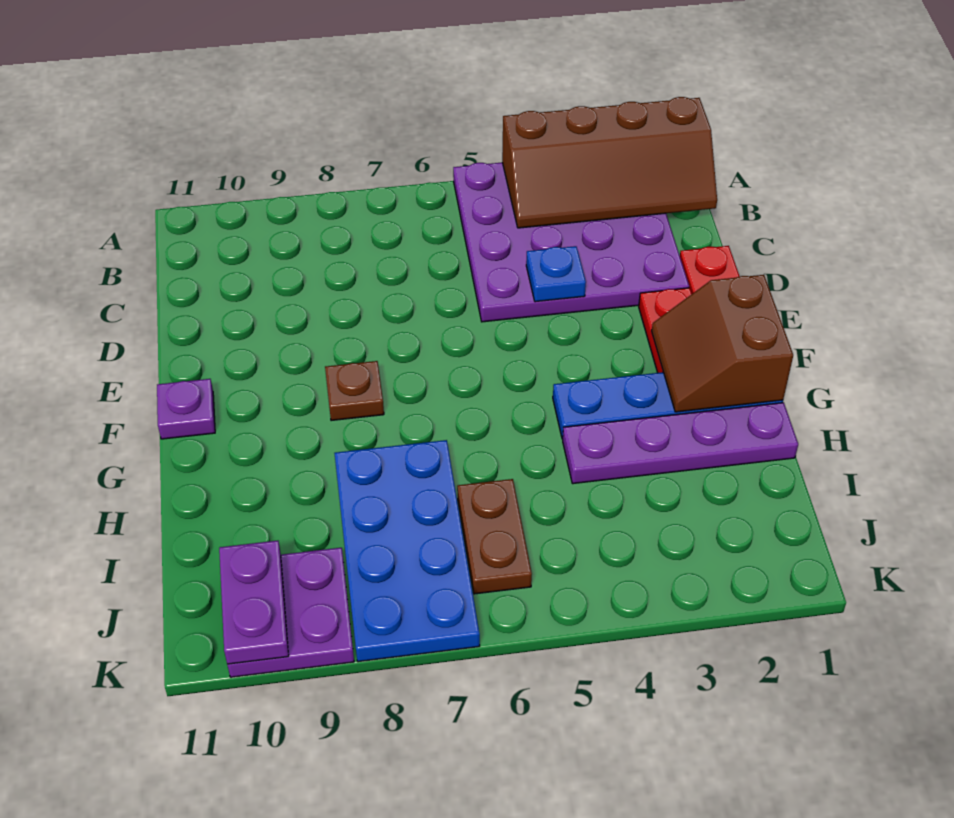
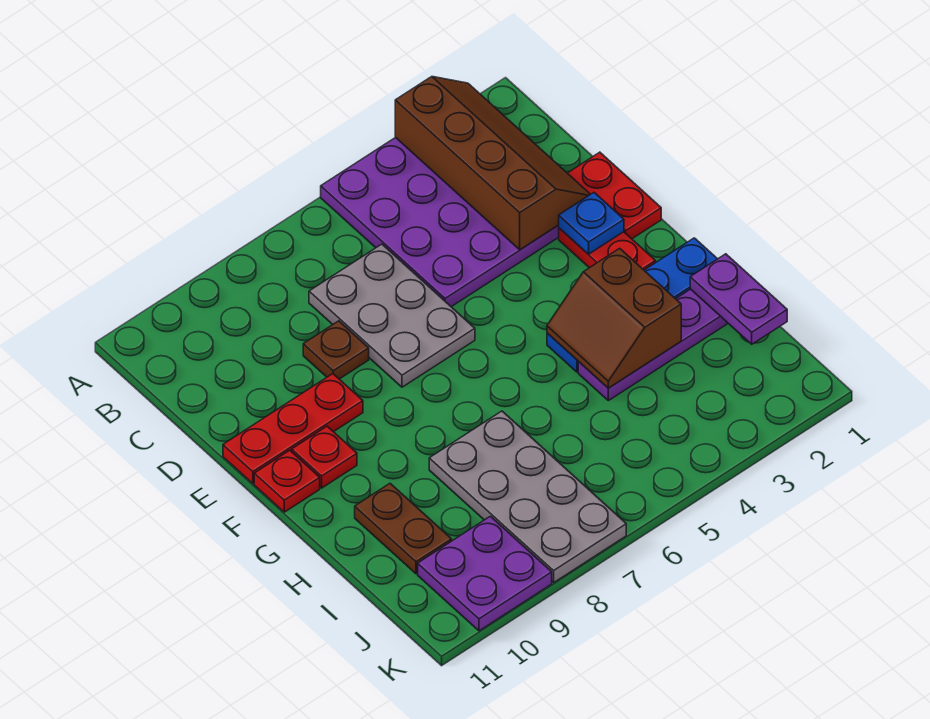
brown slope A1:B4 level 2 top A -> brown slope A2:D3 level 2 top 3
none -> grey plate C6:E7 level 1
blue plate D4 level 2 -> blue plate E2 level 2
none -> red plate E9:E11 level 1
brown slope F1:G2 level 2 top 1 -> brown slope G3:H4 level 2 top 3
brown plate F8 level 1 -> brown plate D8 level 1
none -> red plate F10 level 1
purple plate F11 level 1 -> red plate F11 level 1
blue plate H7:K8 level 1 -> grey plate H7:K8 level 1
brown plate I6:J6 level 1 -> brown plate H10:I10 level 1
purple plate J10:K10 level 2 -> purple plate H1:I1 level 2

